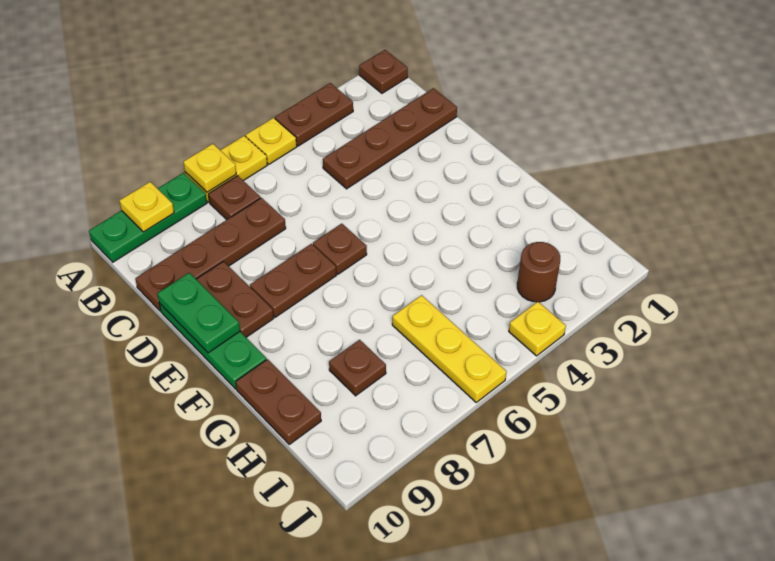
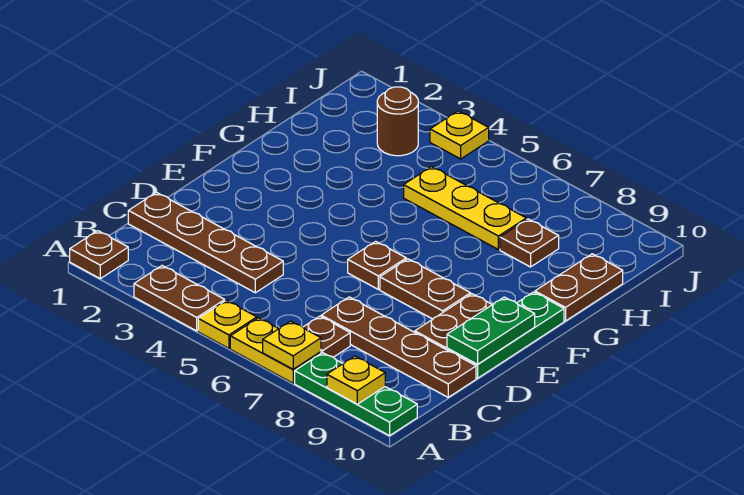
yellow plate H6:J6 level 1 -> yellow plate H5:H7 level 1

